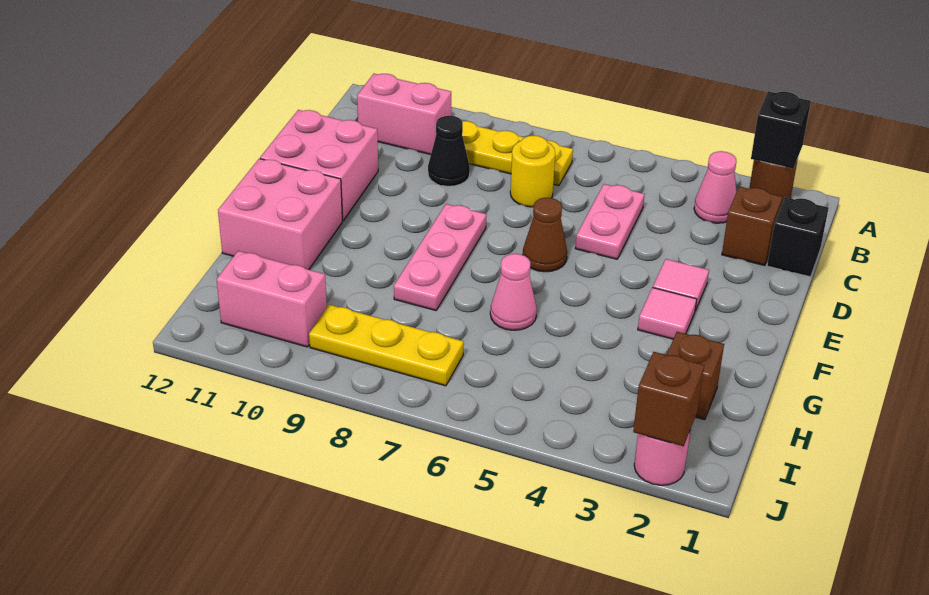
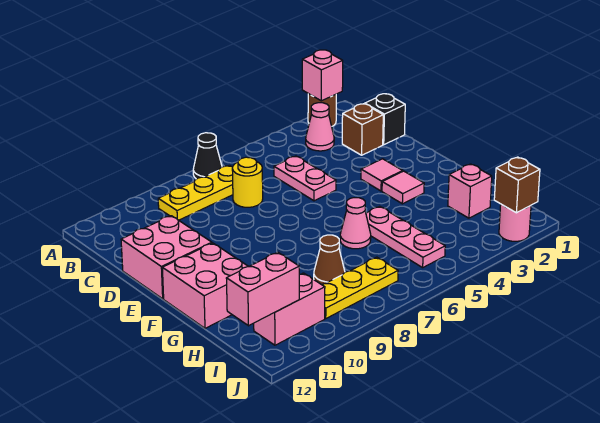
black brick A2 level 2 -> pink brick A2 level 2
pink brick B10:B11 level 1 -> pink brick I11:I12 level 2
black cone C9 level 1 -> black cone A7 level 1
brown cone E6 level 1 -> brown cone H8 level 1
pink plate E8:G8 level 1 -> pink plate G5:I5 level 1
brown brick H2 level 1 -> pink brick H2 level 1

